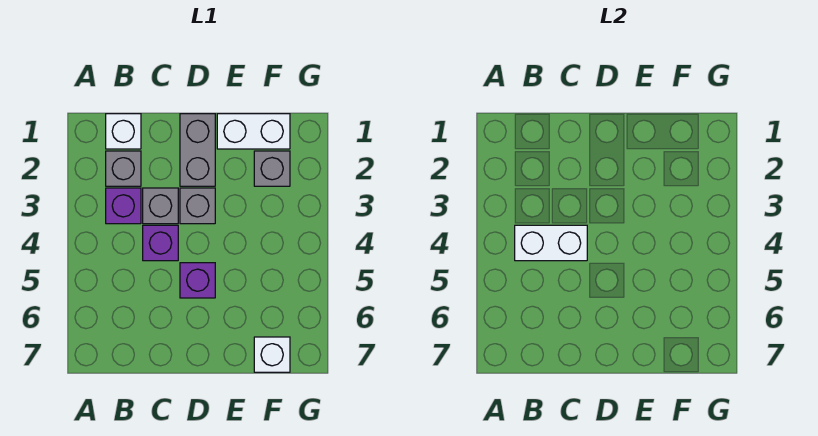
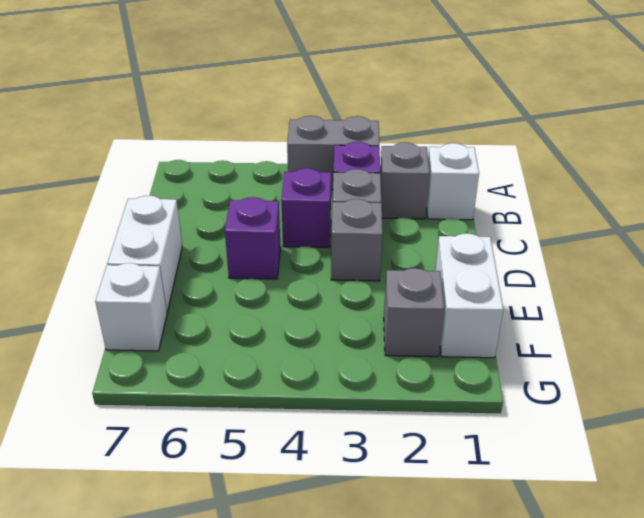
white brick B4:C4 level 2 -> white brick D7:E7 level 1
grey brick D1:D2 level 1 -> grey brick A3:A4 level 1

